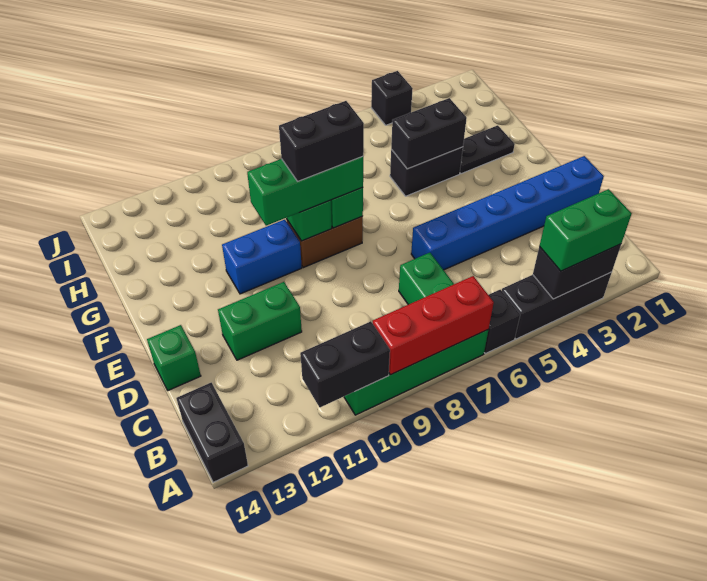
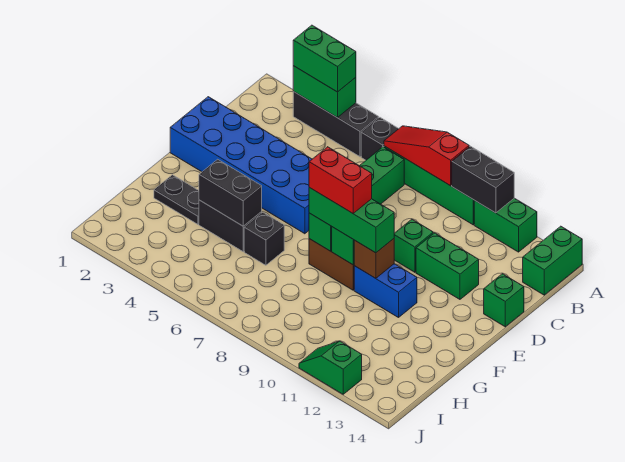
black brick A3:A4 level 2 -> green brick A3:A4 level 2
red brick A7:A9 level 2 -> red slope A7:A9 level 2 top 9
none -> green brick A11:A12 level 1
black brick A14:B14 level 1 -> green brick A14:B14 level 1
blue brick D1:D6 level 1 -> blue brick D1:E6 level 1
none -> green brick D10 level 1
black brick F8:F9 level 4 -> red brick F8:F9 level 4
none -> brown brick F10 level 2
black brick J4 level 1 -> black brick G6 level 1
none -> green slope J11:J12 level 1 top 12

